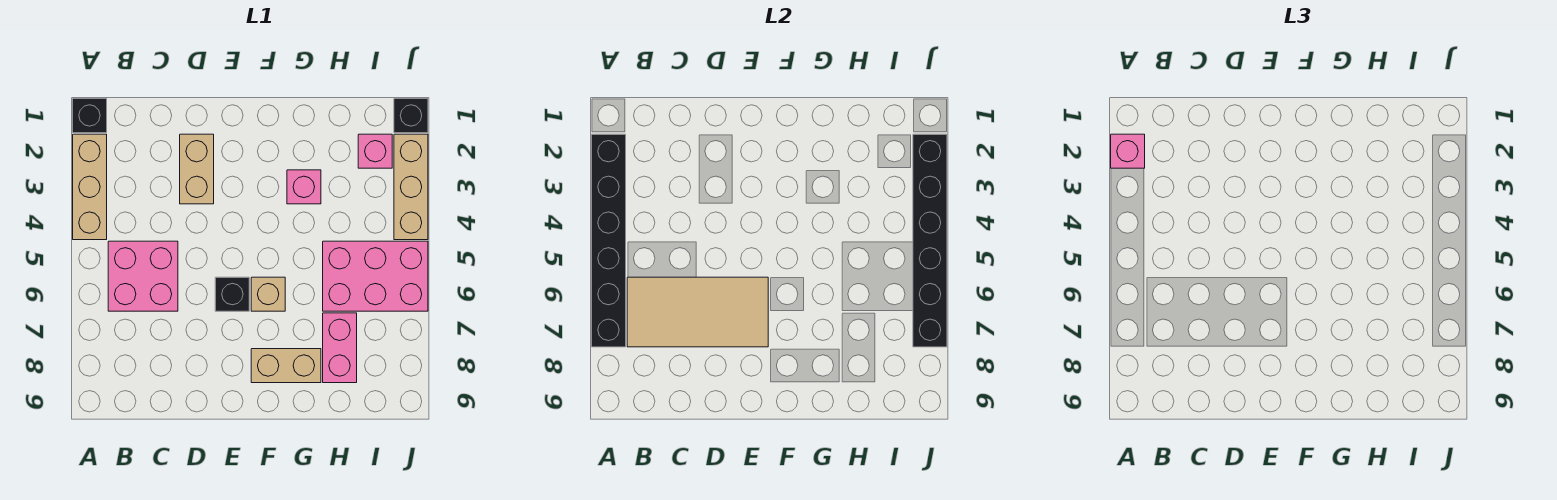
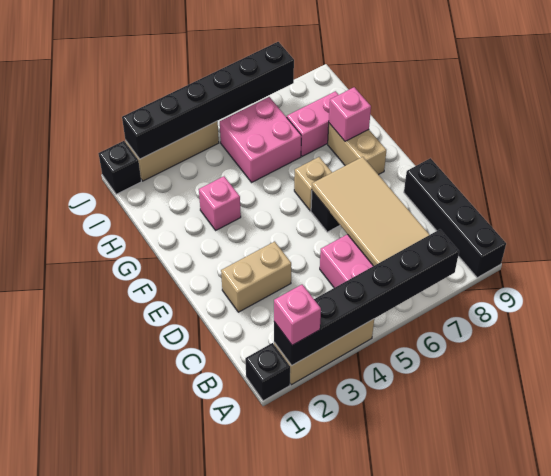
none -> black brick A9:D9 level 1
pink brick H5:J6 level 1 -> pink brick H5:I6 level 1
pink brick I2 level 1 -> pink brick G8 level 2

